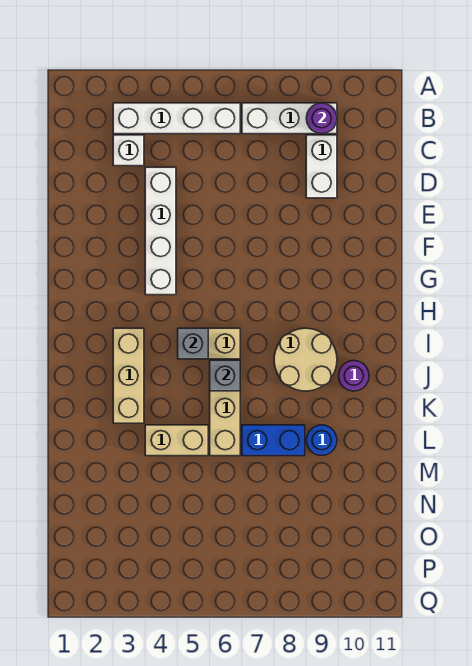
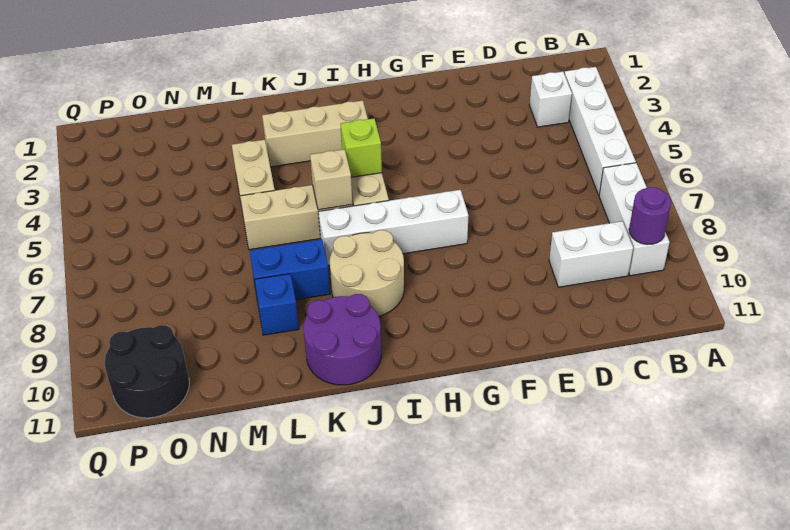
white brick D4:G4 level 1 -> white brick G7:J7 level 1
grey brick I5 level 2 -> lime brick I5 level 2
grey brick J6 level 2 -> tan brick J6 level 2
purple round brick J10 level 1 -> purple round brick J10:K11 level 1
blue brick L7:L8 level 1 -> blue brick K8:L8 level 1
blue round brick L9 level 1 -> blue brick L9 level 1
none -> black round brick O10:P11 level 1

